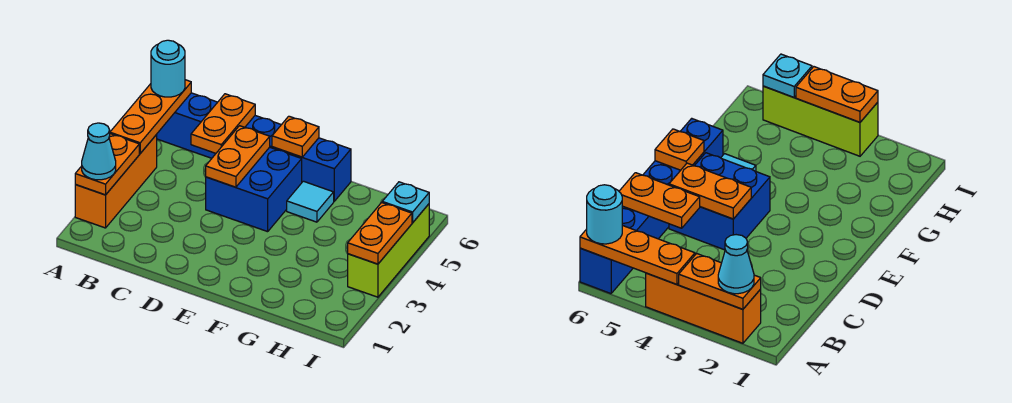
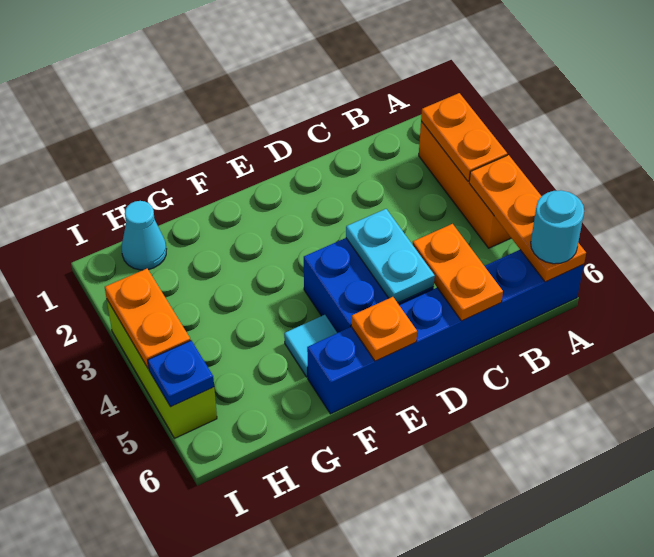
cyan cone A2 level 3 -> cyan cone H1 level 1
orange plate D4:D5 level 2 -> cyan plate D4:D5 level 2
cyan plate I5 level 2 -> blue plate I5 level 2

